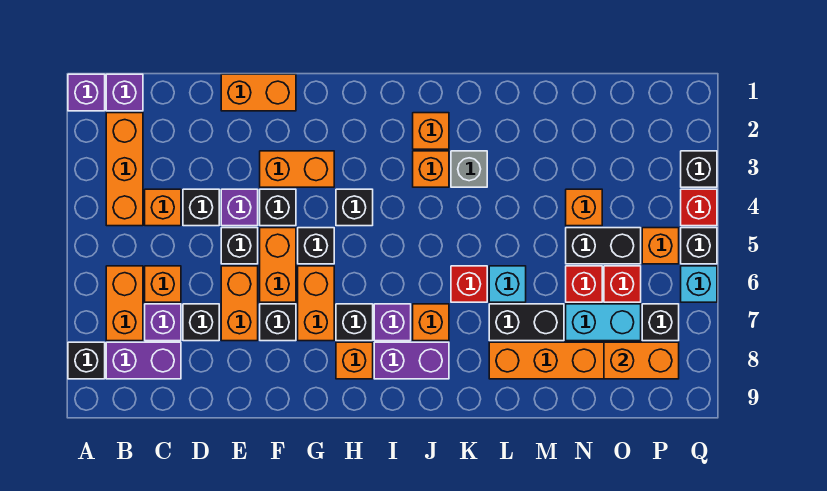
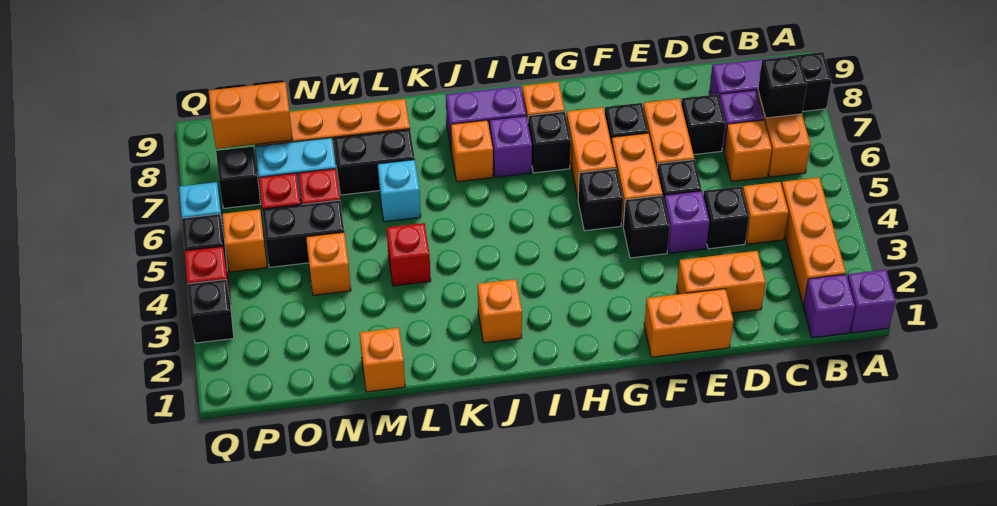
orange brick F3:G3 level 1 -> orange brick D2:E2 level 1
black brick H4 level 1 -> black brick B7 level 2
orange brick J3 level 1 -> orange brick M1 level 1
grey brick K3 level 1 -> none
red brick K6 level 1 -> red brick L4 level 1

